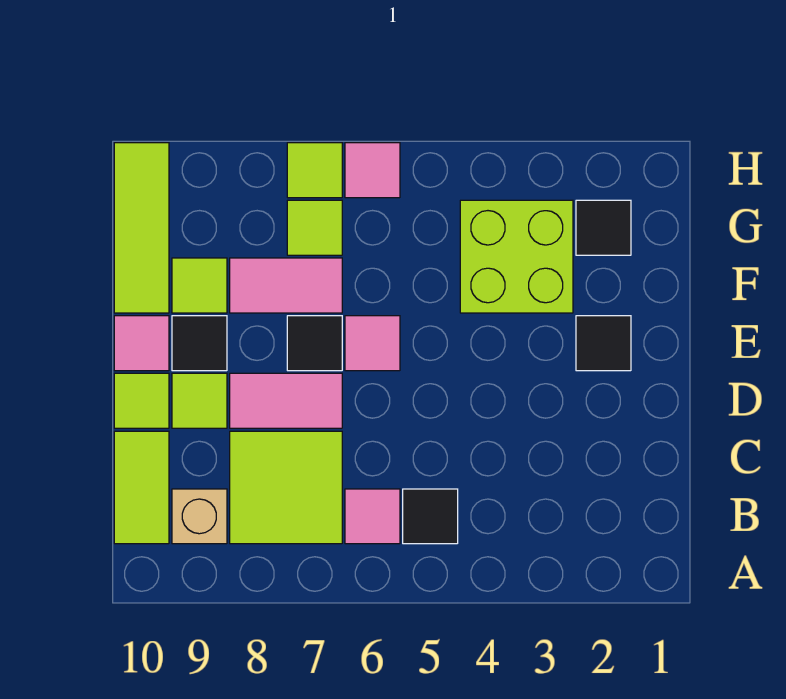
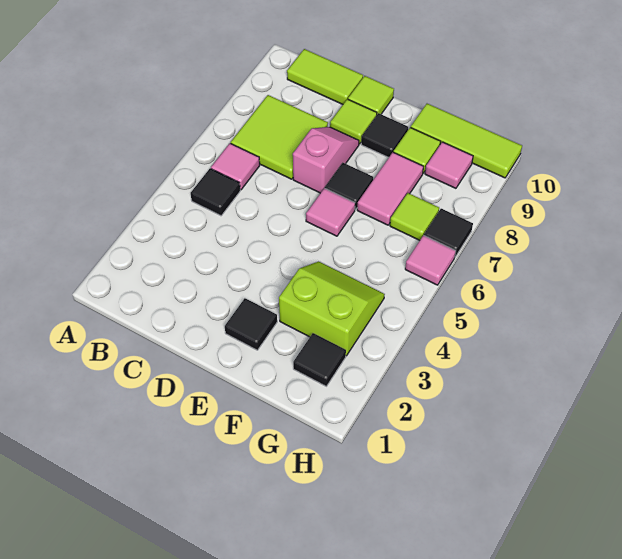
tan brick B9 level 1 -> none
pink tile D7:D8 level 1 -> pink slope D7:D8 level 1 top 7
pink tile E10 level 1 -> pink tile G9 level 1
lime brick F3:G4 level 1 -> lime slope F3:G4 level 1 top 3
lime tile H7 level 1 -> black tile H7 level 1

